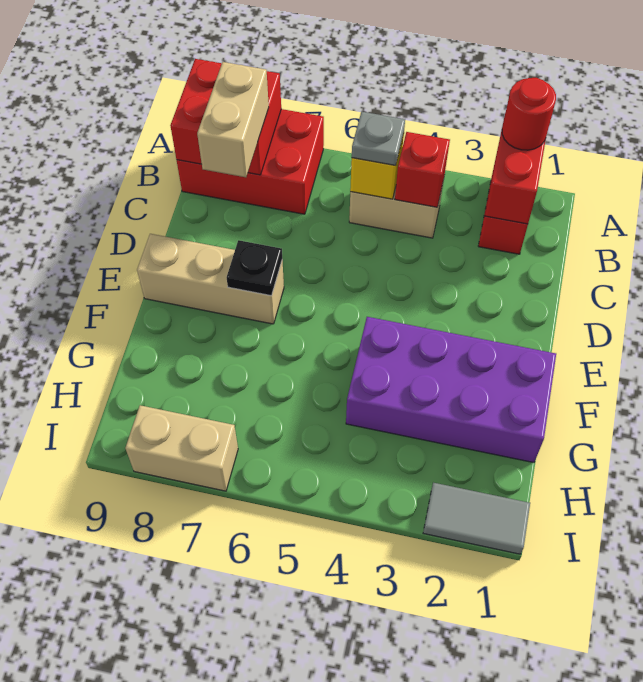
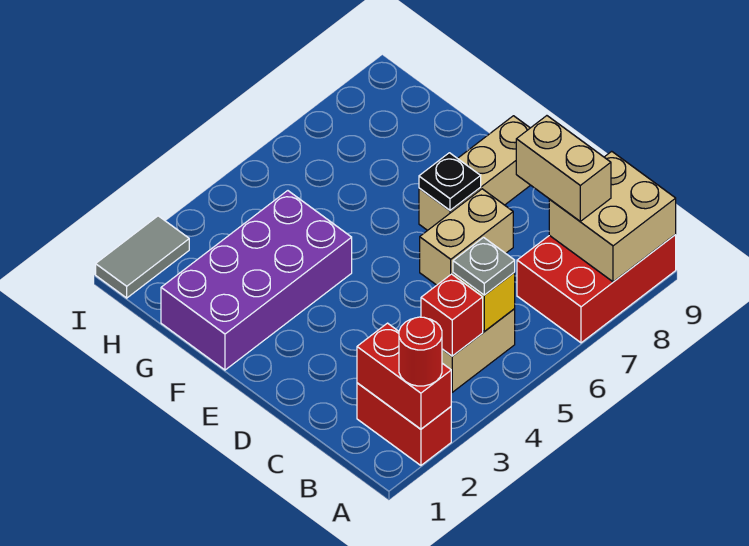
red brick A8:B9 level 2 -> tan brick A8:B9 level 2
tan brick I7:I8 level 1 -> tan brick D6:D7 level 1

